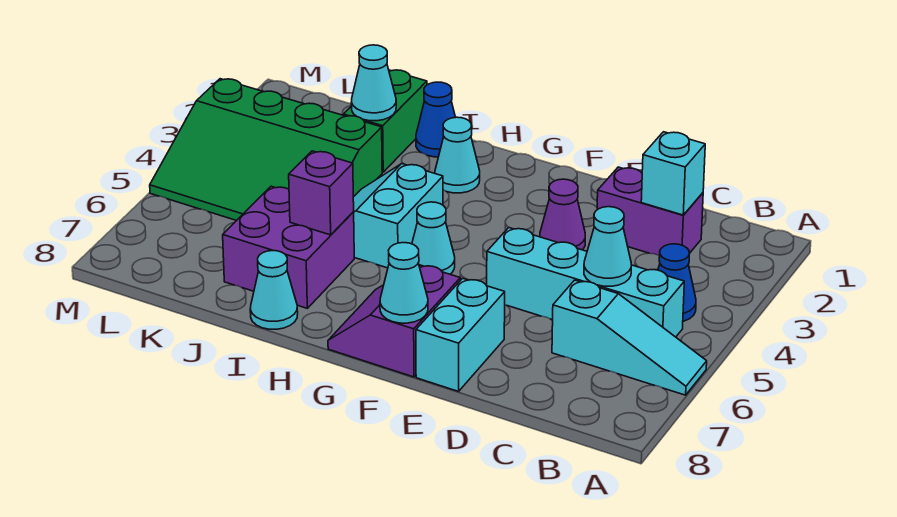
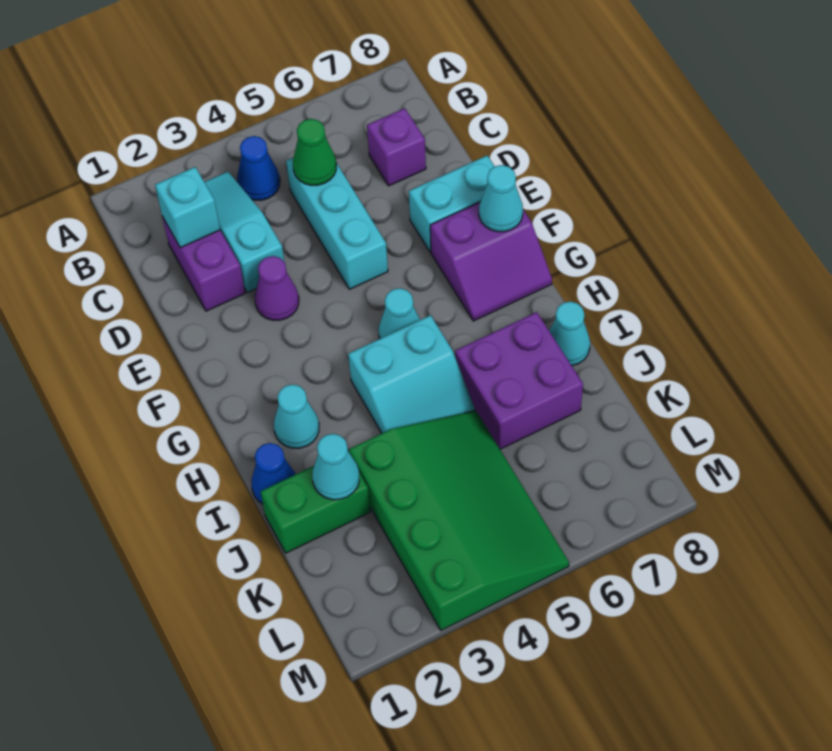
cyan slope A6:C6 level 1 top C -> cyan slope B3:D3 level 1 top D
cyan brick B5:E5 level 1 -> cyan brick C5:E5 level 1
cyan cone C5 level 2 -> green cone C5 level 2
purple brick I6 level 2 -> purple brick C7 level 1

